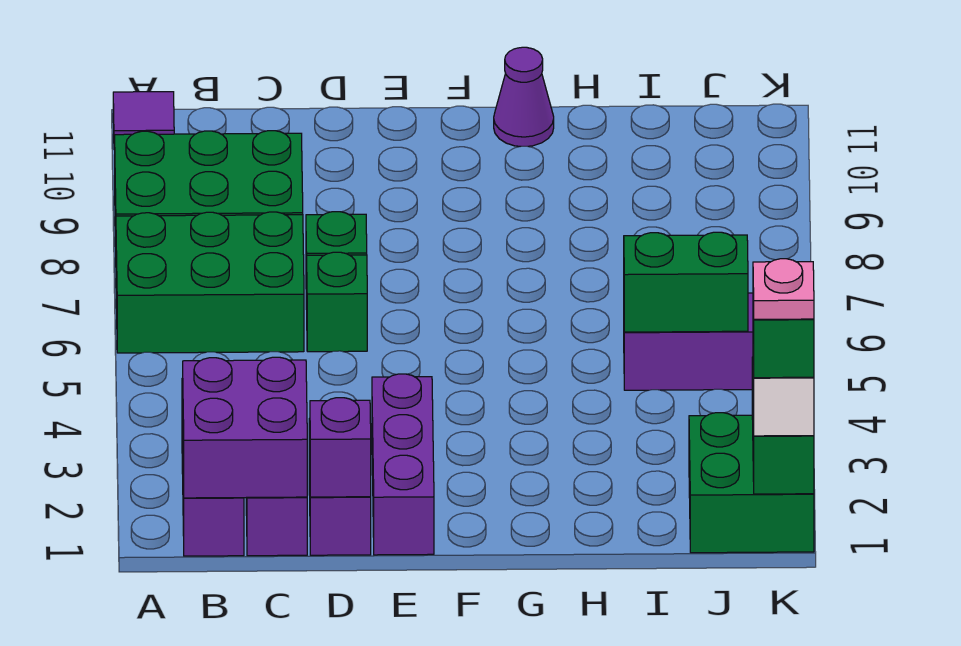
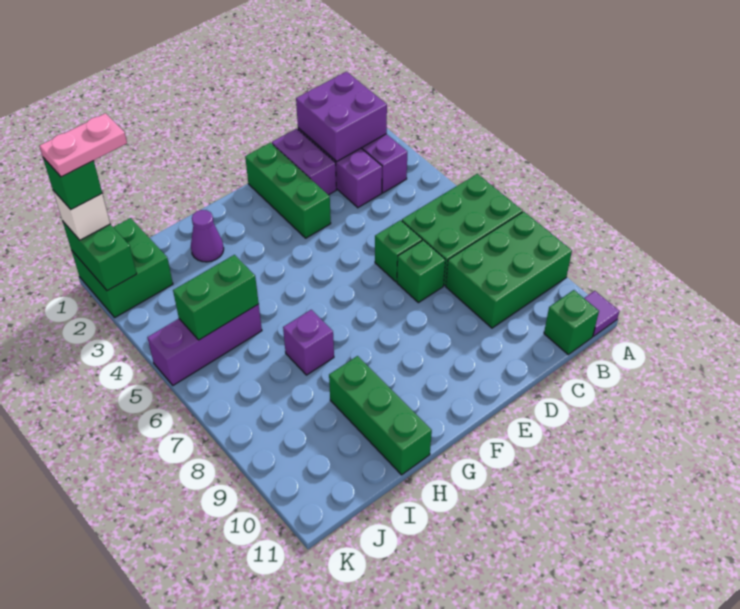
none -> green brick B11 level 1
purple brick D1 level 2 -> purple brick H7 level 1
purple brick E1:E3 level 1 -> green brick E1:E3 level 1
purple cone G11 level 1 -> purple cone H2 level 1
none -> green brick H9:H11 level 1
pink plate K1 level 5 -> pink plate J1:K1 level 5

